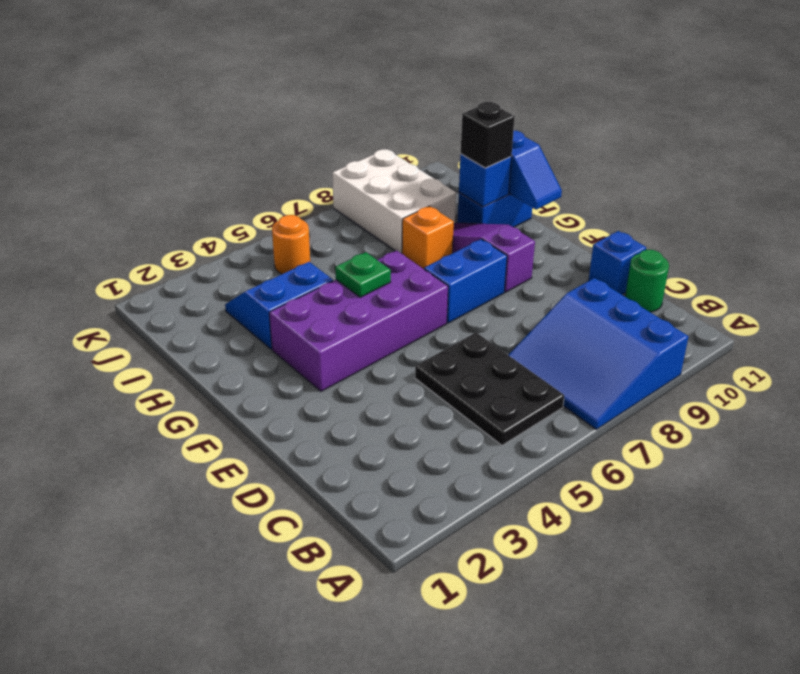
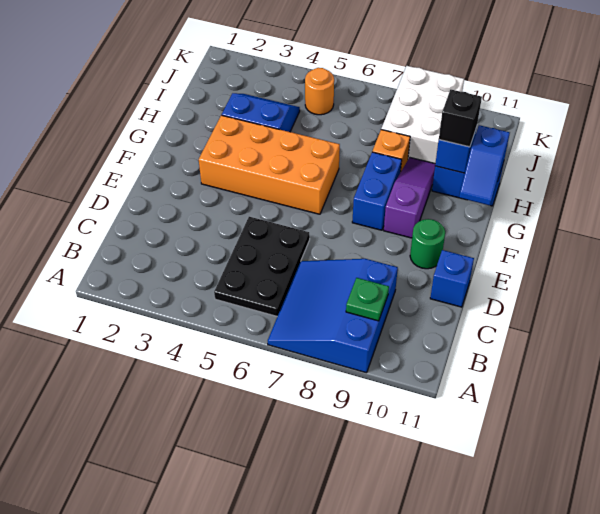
green round brick C11 level 1 -> green round brick E10 level 1
purple brick F3:G6 level 1 -> orange brick F3:G6 level 1
blue brick F7:F8 level 1 -> blue brick F8:G8 level 1
green plate G5 level 2 -> green plate B9 level 2

